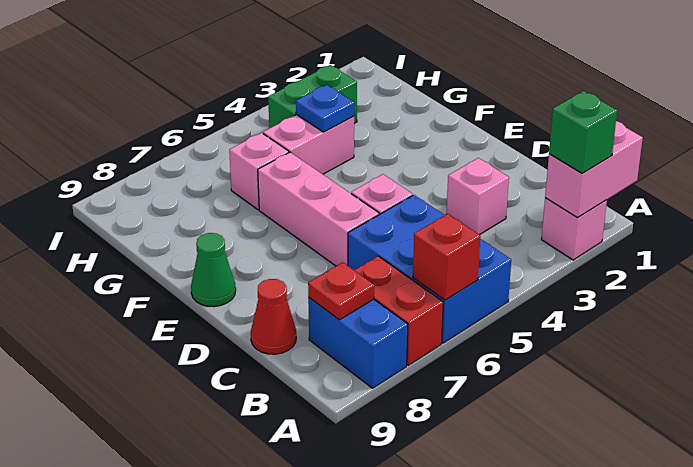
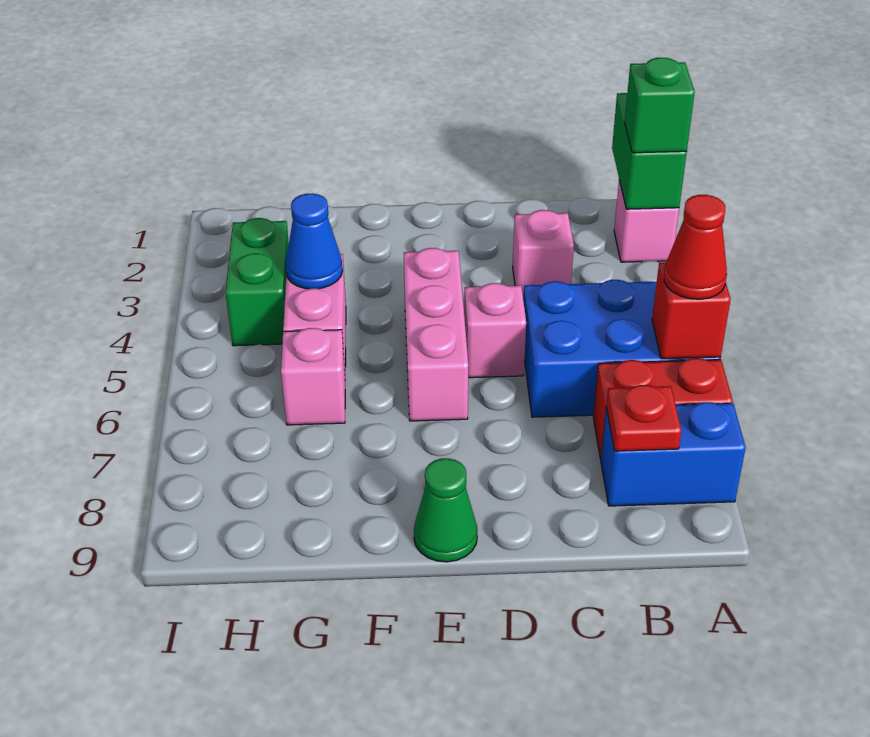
pink brick A1:A2 level 2 -> green brick A1:A2 level 2
red cone C9 level 1 -> red cone A6 level 3
pink brick D6:F6 level 1 -> pink brick E4:E6 level 1
blue plate G4 level 2 -> blue cone G4 level 2

